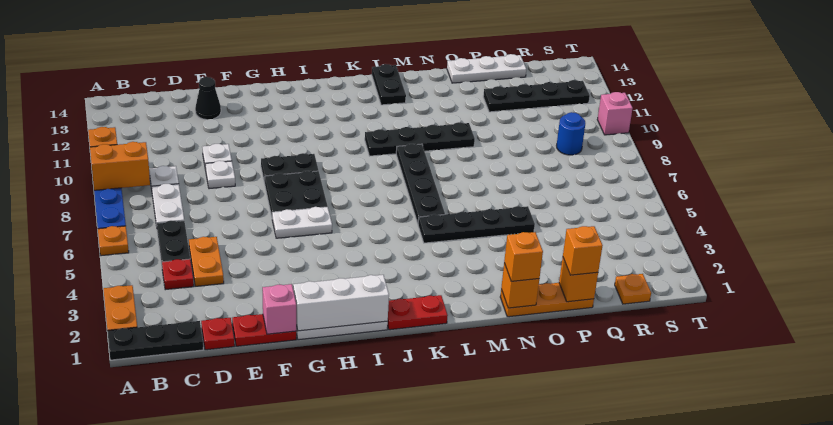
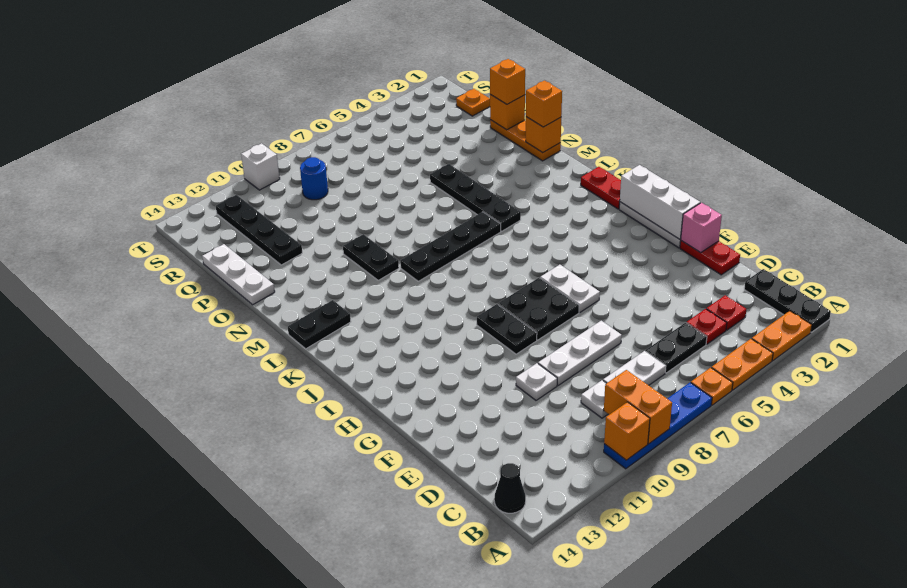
red plate D1 level 1 -> red plate C3 level 1
orange plate D4:D5 level 1 -> orange plate A4:A5 level 1
white plate E9 level 1 -> white plate E7:E9 level 1
black cone E13 level 1 -> black cone B14 level 1
black plate K10:N10 level 1 -> black plate M10:N10 level 1
pink brick T10 level 1 -> white brick T10 level 1

